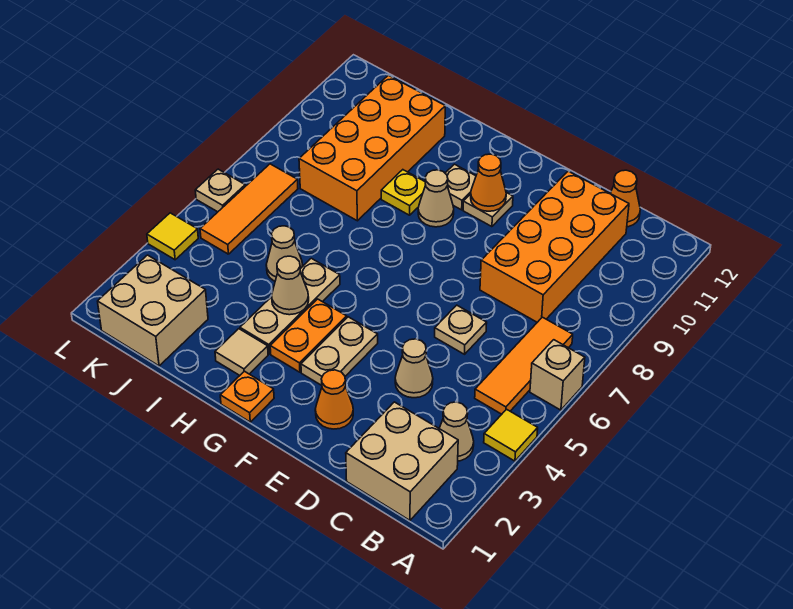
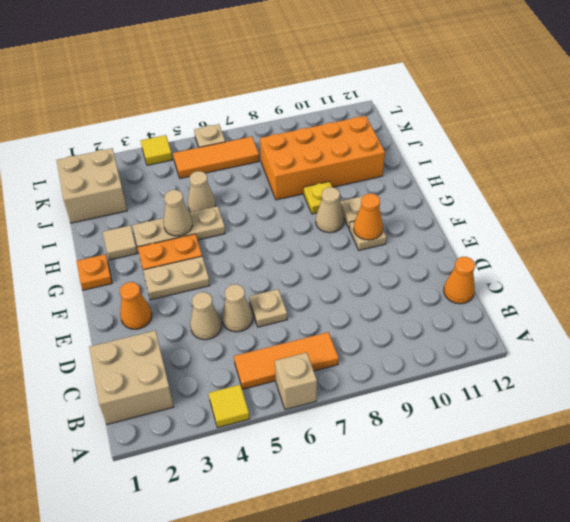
tan cone B3 level 1 -> tan cone D5 level 1
orange brick C8:D11 level 1 -> none

